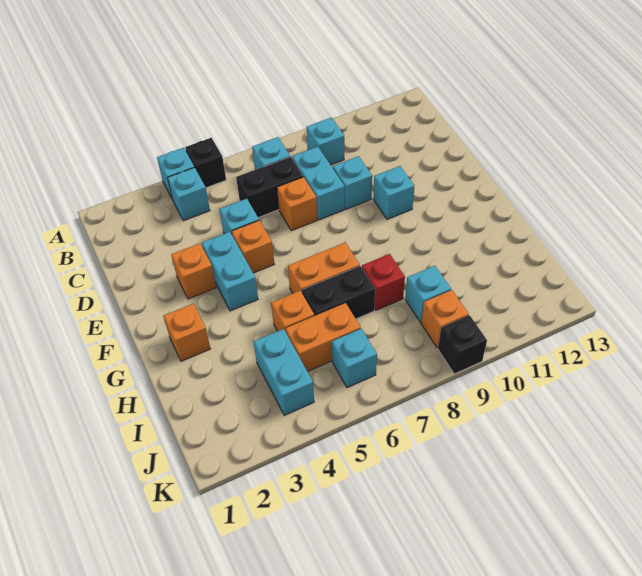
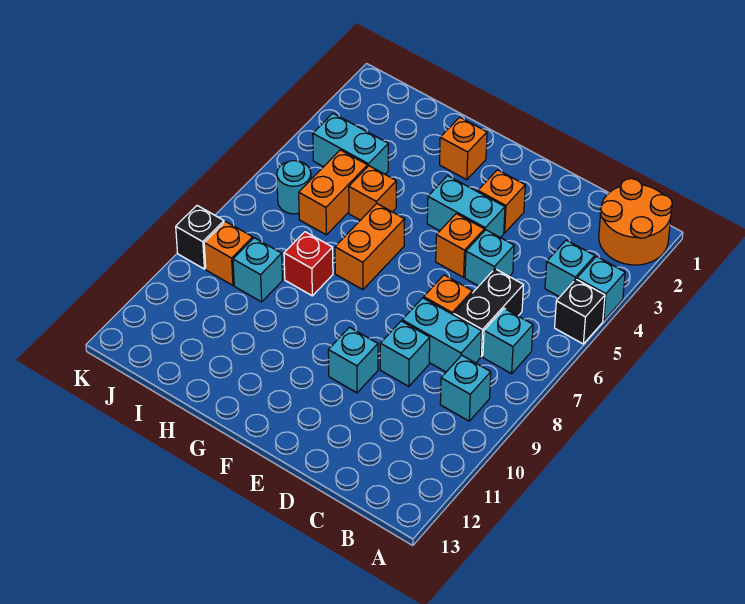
none -> orange round brick A1:B2 level 1
black brick H6:H7 level 1 -> none
cyan brick J6 level 1 -> cyan round brick J6 level 1

